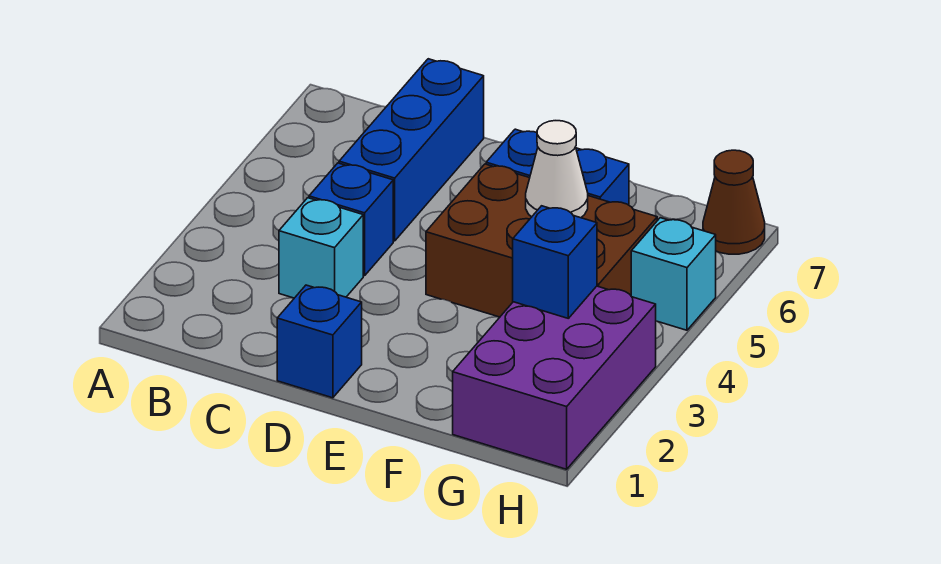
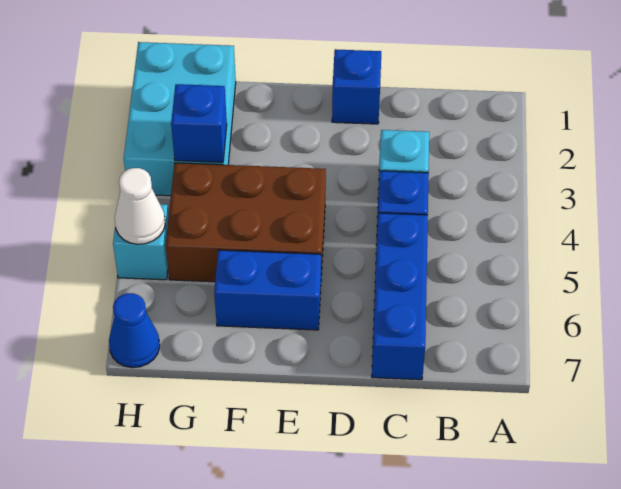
white cone F5 level 2 -> white cone H5 level 2
purple brick G1:H3 level 1 -> cyan brick G1:H3 level 1
brown cone H7 level 1 -> blue cone H7 level 1

